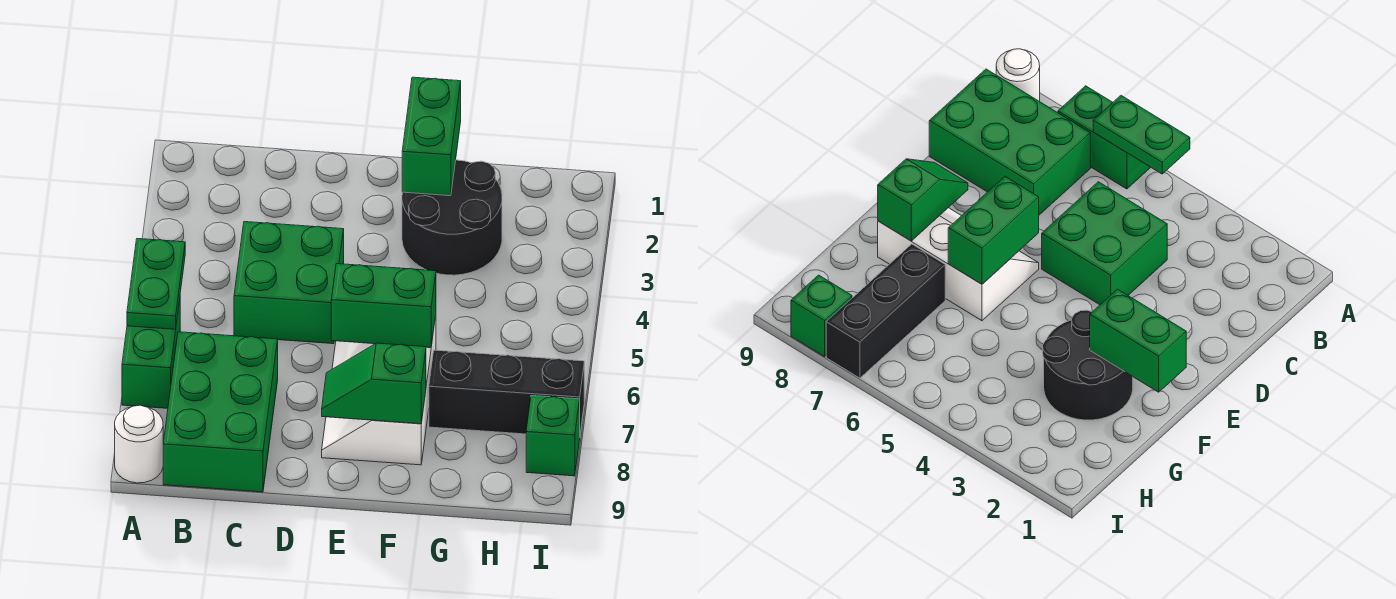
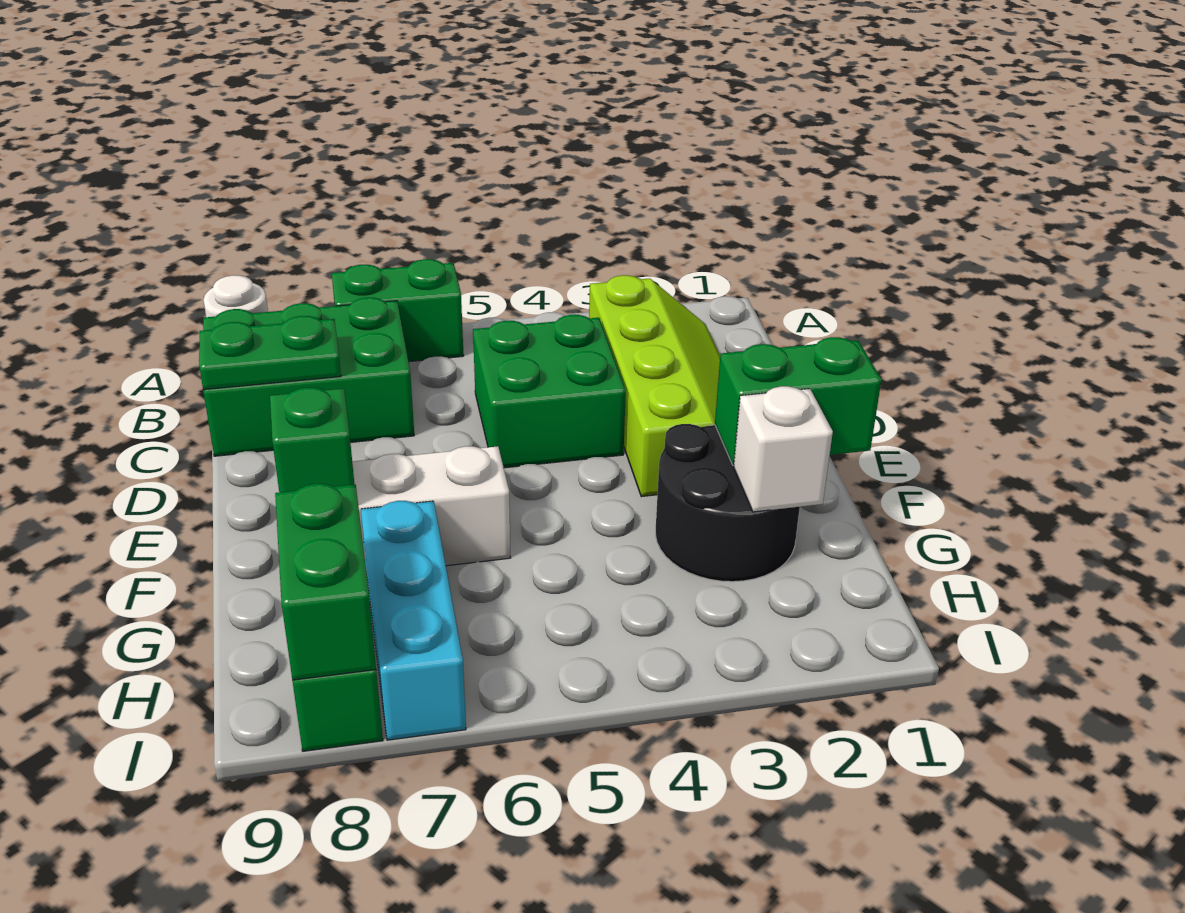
green plate A5:A6 level 2 -> green plate C8:C9 level 2
none -> lime slope B2:E3 level 1 top 3
green brick E6:F6 level 2 -> green brick H8:I8 level 2
none -> white brick G2 level 2
black brick G7:I7 level 1 -> cyan brick G7:I7 level 1

